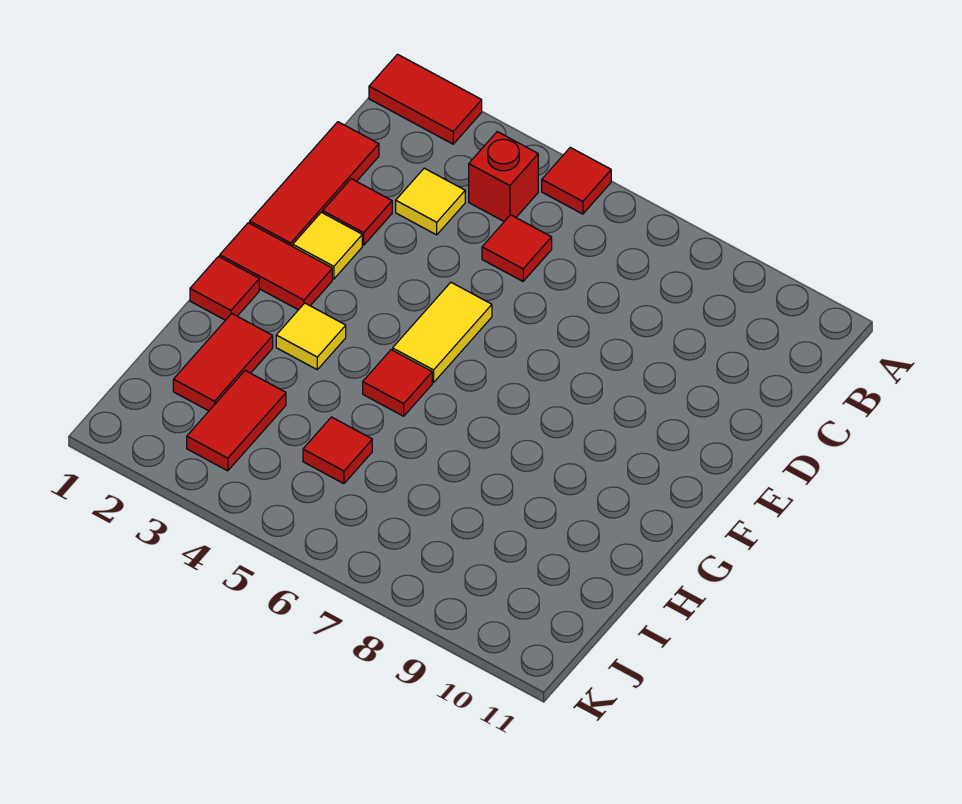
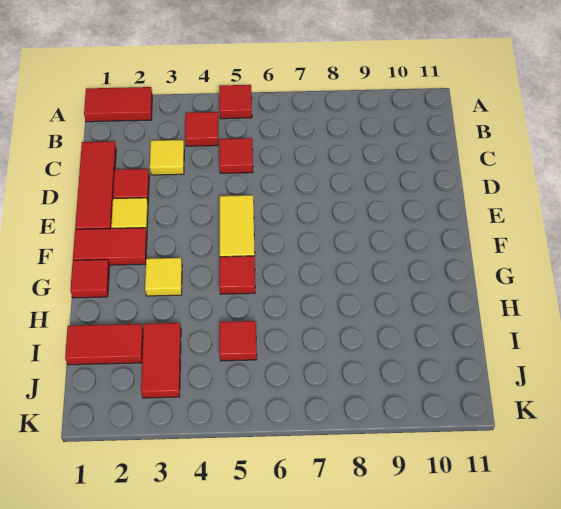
red brick B4 level 1 -> red tile B4 level 1
red tile H2:I2 level 1 -> red tile I1:I2 level 1

